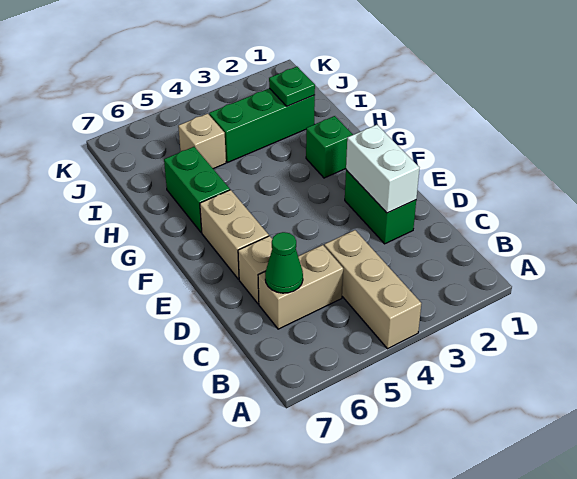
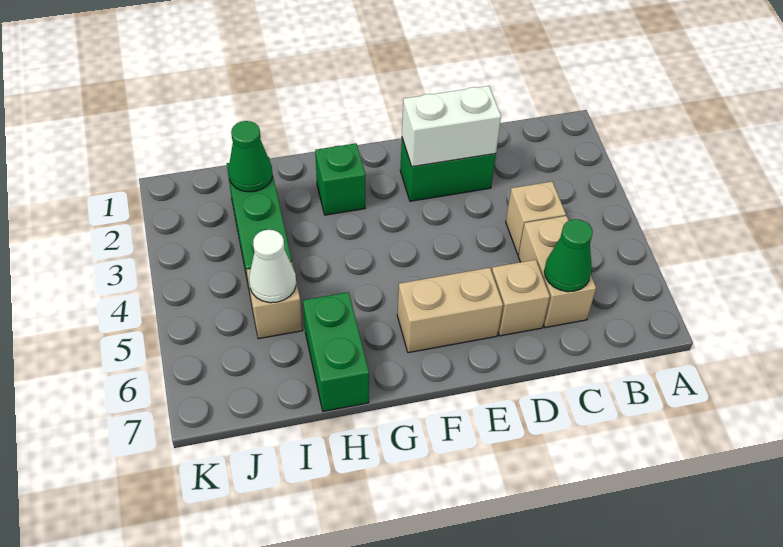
tan brick A4:C4 level 1 -> tan brick C4 level 1
green brick G6:H6 level 1 -> green brick H6:H7 level 1
green plate I2 level 2 -> green cone I2 level 2
none -> white cone I5 level 2

